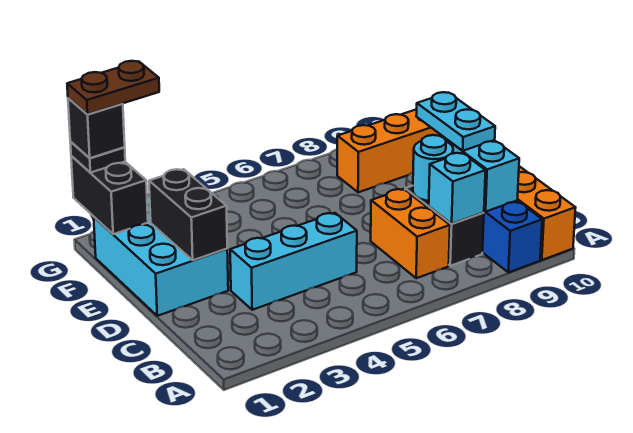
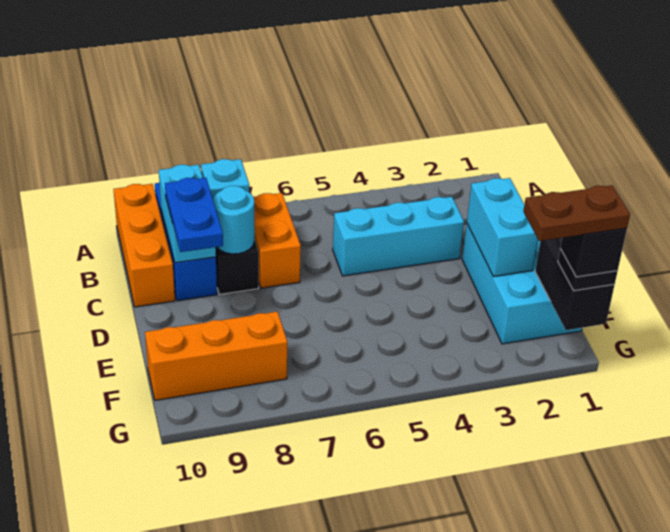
cyan plate C9:D9 level 3 -> blue plate C9:D9 level 3
black brick D2:E2 level 2 -> cyan brick D2:E2 level 2

